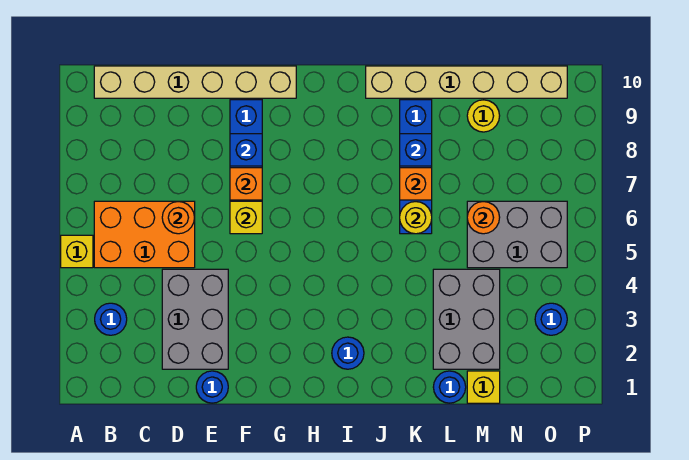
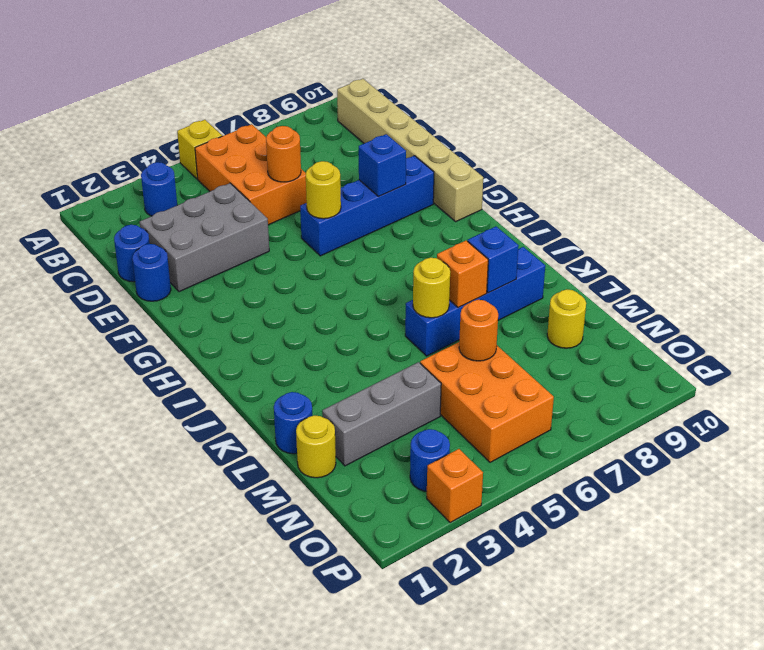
yellow brick F6 level 2 -> yellow round brick F6 level 2
orange brick F7 level 2 -> orange brick P3 level 1
blue round brick I2 level 1 -> blue round brick D1 level 1
tan brick J10:O10 level 1 -> none
grey brick L2:M4 level 1 -> grey brick M2:M4 level 1
yellow brick M1 level 1 -> yellow round brick M1 level 1
grey brick M5:O6 level 1 -> orange brick M5:O6 level 1

